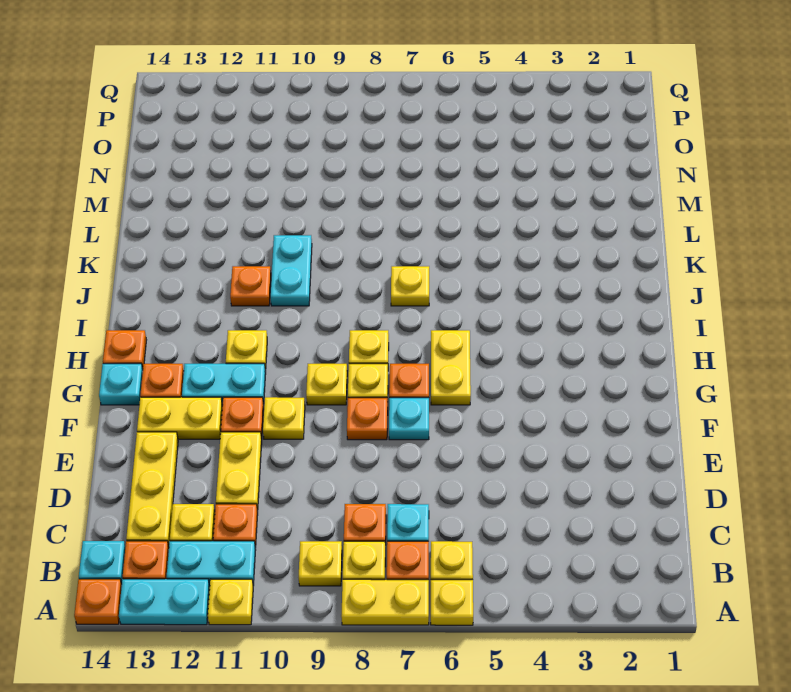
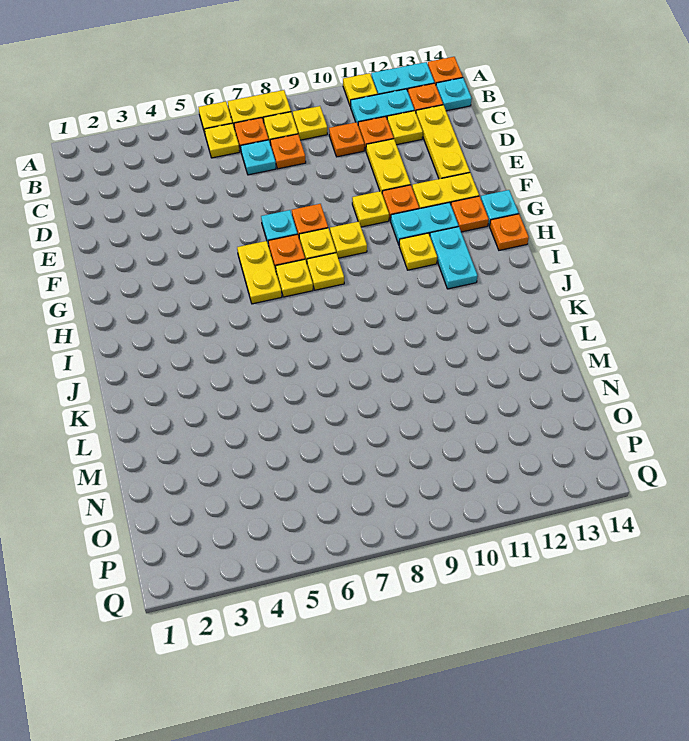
yellow plate J7 level 1 -> yellow plate H7 level 1
cyan plate J10:K10 level 1 -> cyan plate H12:I12 level 1
orange plate J11 level 1 -> orange plate C10 level 1

